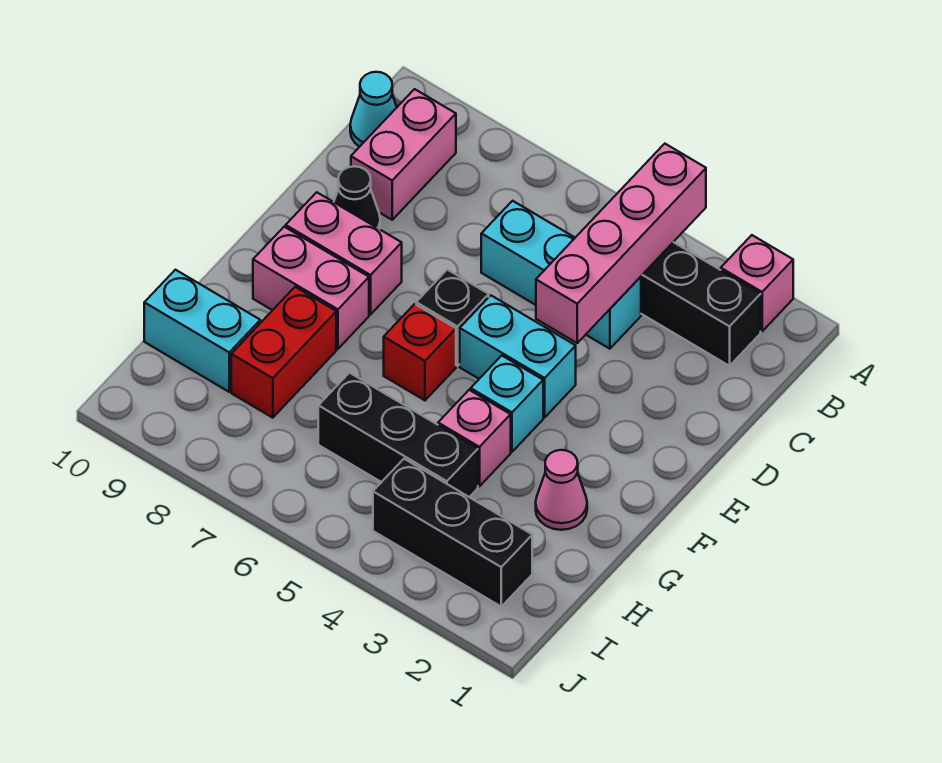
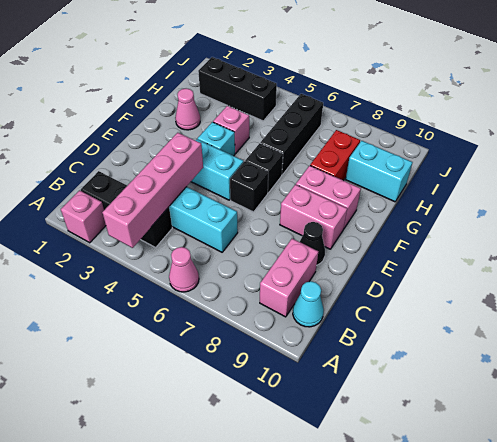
none -> pink cone A6 level 1
red brick F6 level 1 -> black brick F6 level 1
black brick H4:H6 level 1 -> black brick G6:I6 level 1

